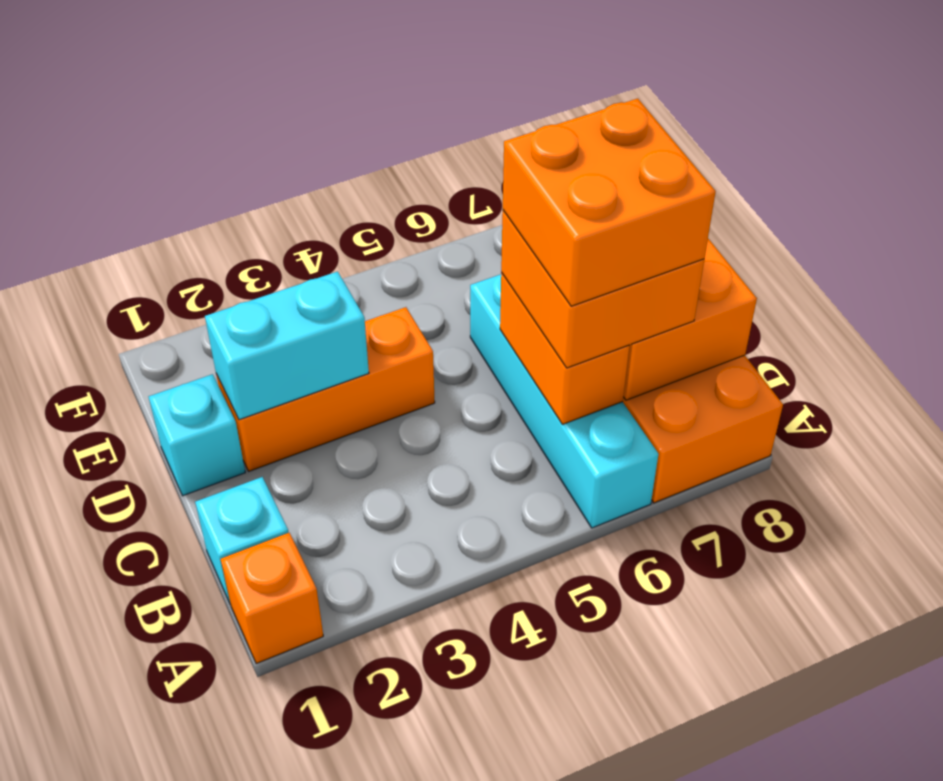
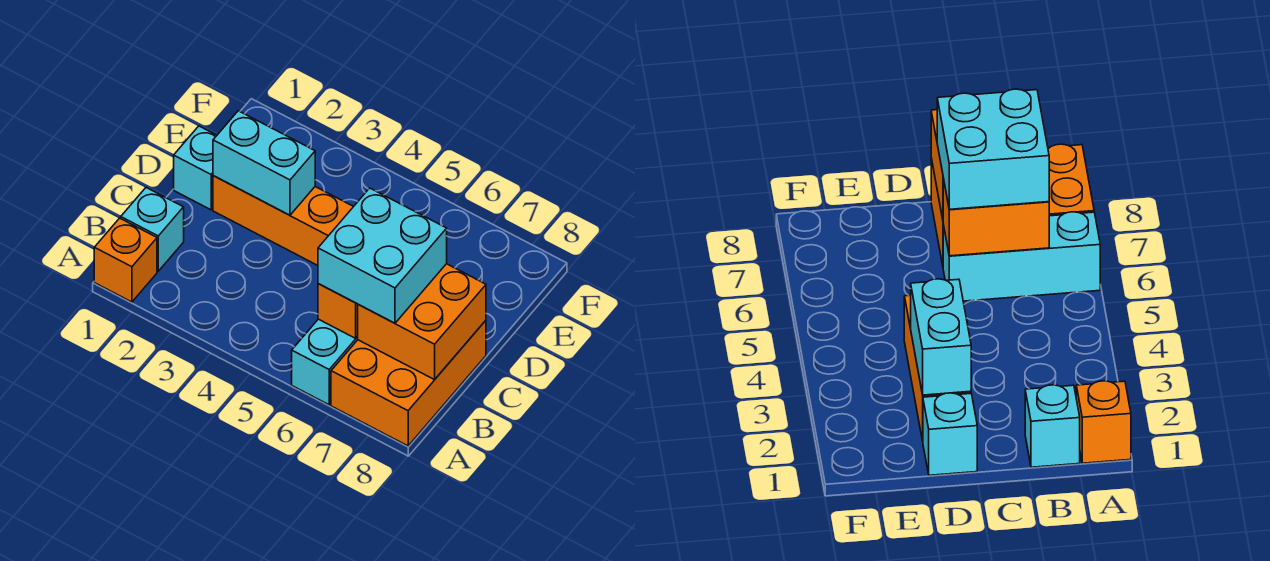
cyan brick A6:D6 level 1 -> cyan brick A6:C6 level 1
orange brick B6:C7 level 3 -> cyan brick B6:C7 level 3
orange brick B6:C7 level 4 -> none

